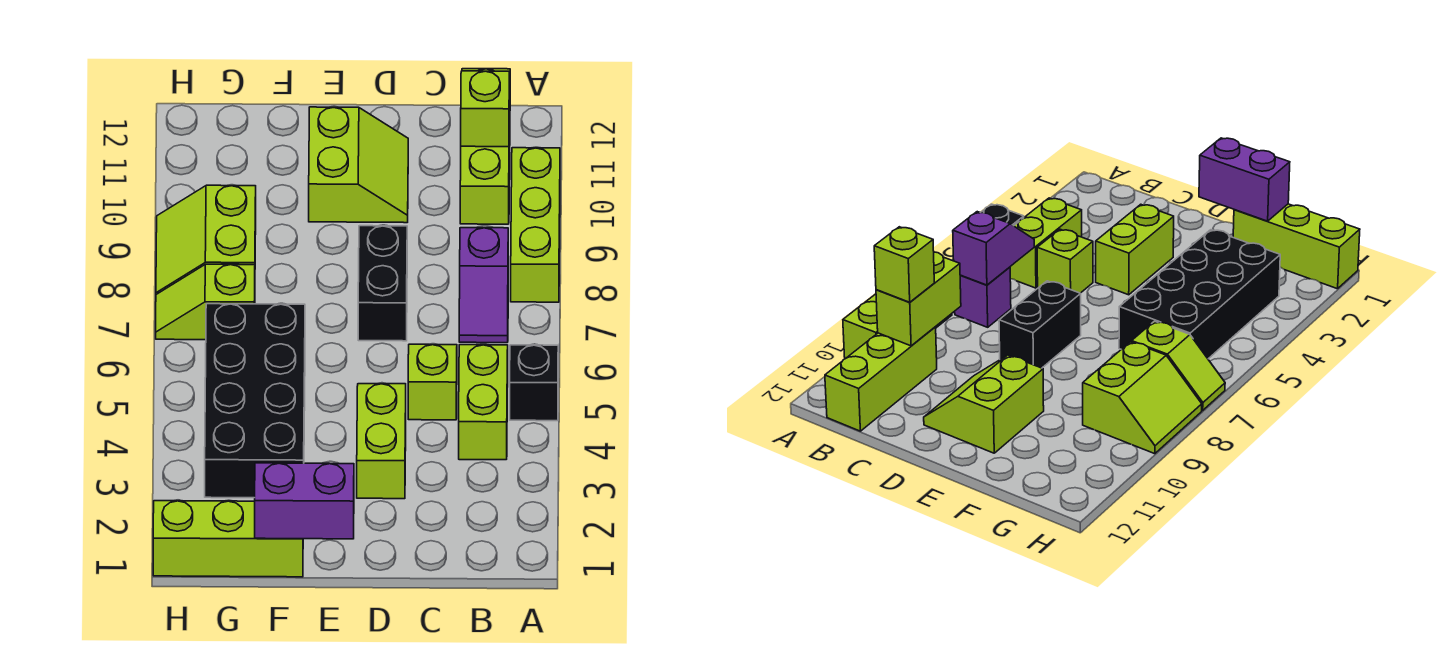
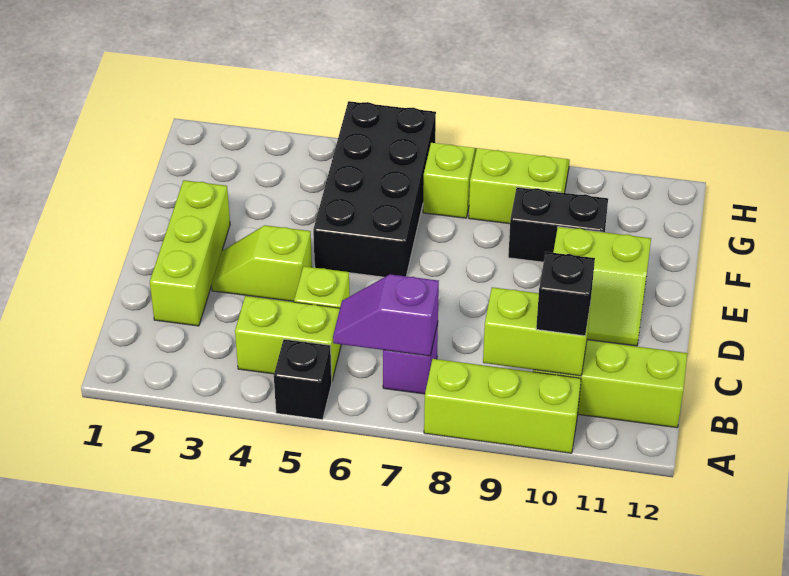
lime brick B10 level 3 -> black brick B10 level 3
lime brick D3:D4 level 1 -> lime slope D3:D4 level 1 top 4
black brick D7:D8 level 1 -> black brick F9:F10 level 1
purple brick E1:F1 level 2 -> none
lime brick F1:H1 level 1 -> lime brick C2:E2 level 1
black brick F3:G6 level 1 -> black brick E5:H6 level 1

